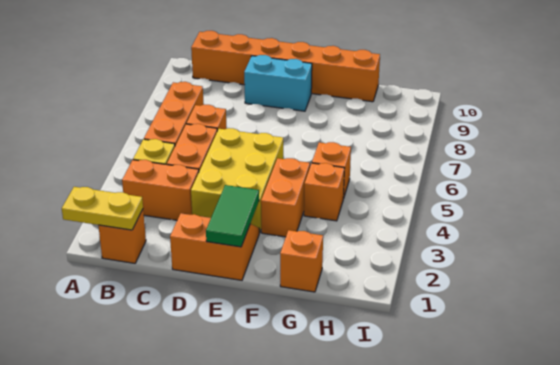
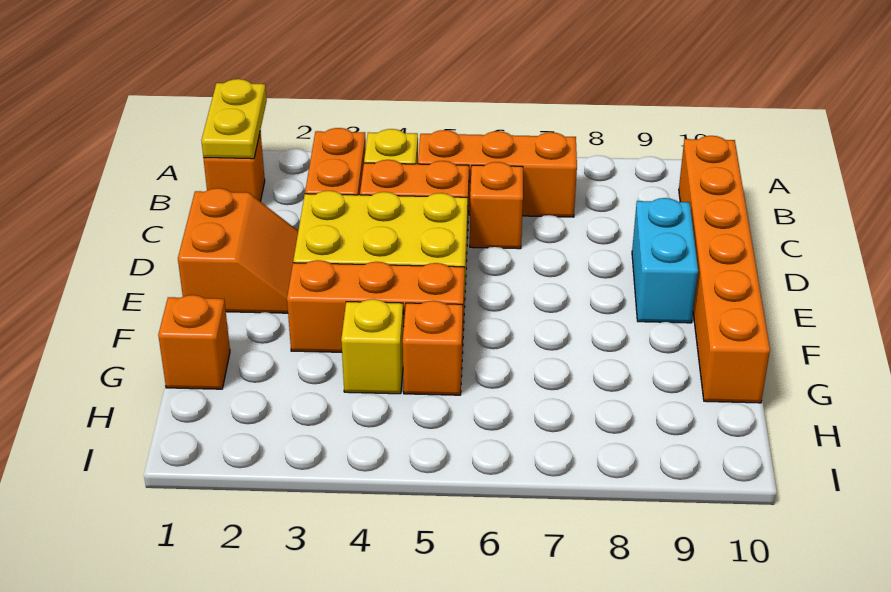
green tile E1:E2 level 2 -> none
orange brick F3:F4 level 1 -> orange brick F3:F5 level 1
orange brick G4 level 1 -> yellow brick G4 level 1

